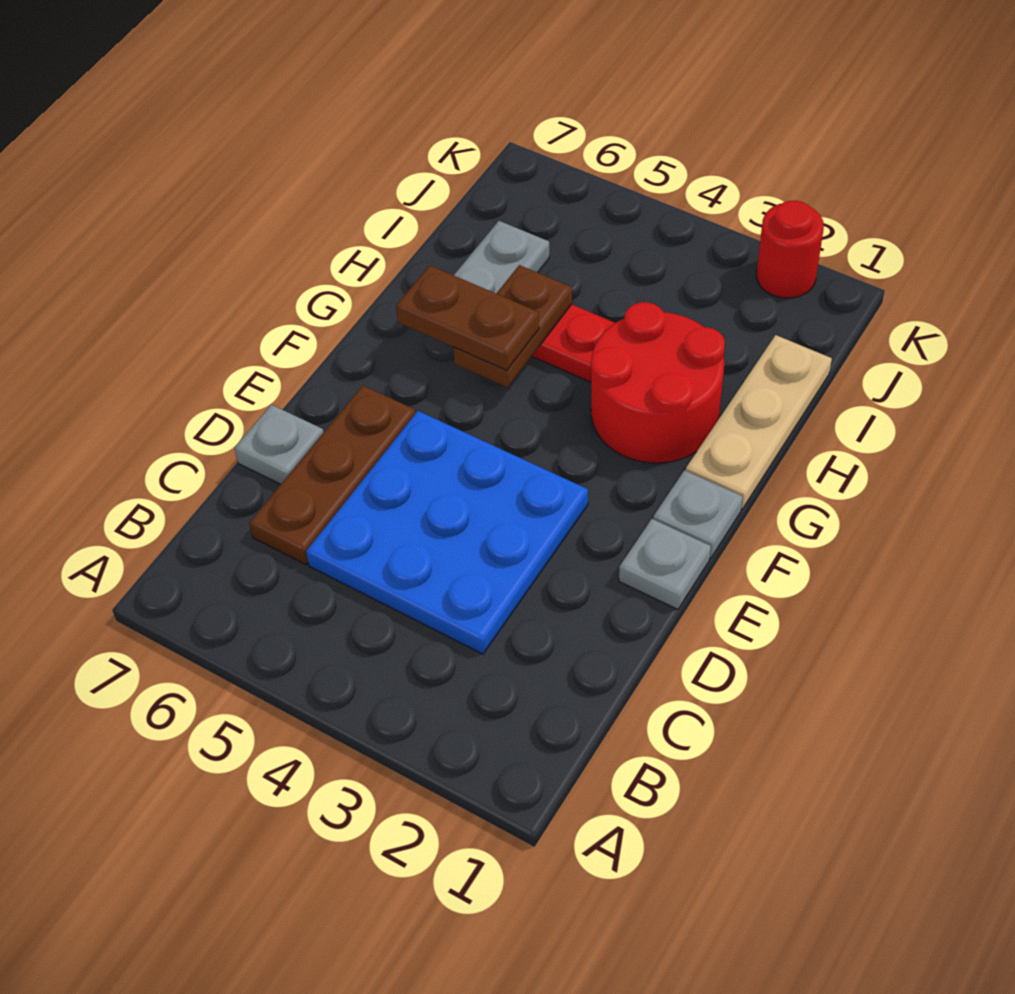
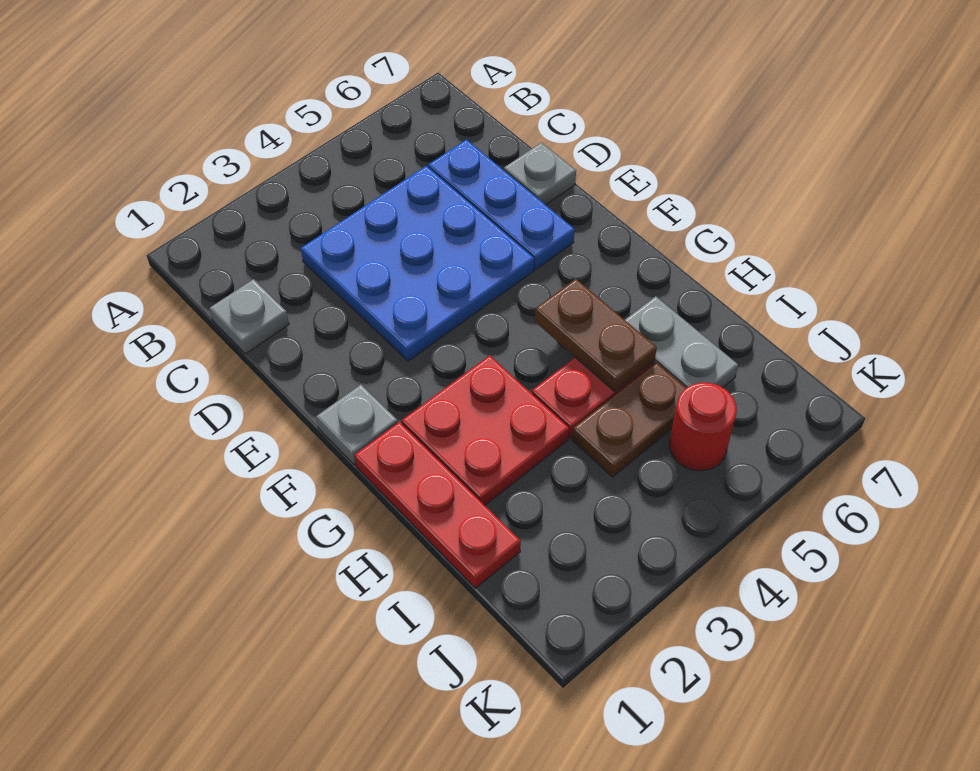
brown plate C6:E6 level 1 -> blue plate C6:E6 level 1
grey plate E1 level 1 -> grey plate C1 level 1
tan plate G1:I1 level 1 -> red plate G1:I1 level 1
red round brick G2:H3 level 1 -> red plate G2:H3 level 1
brown plate G5:G6 level 3 -> brown plate I4:I5 level 1
red round brick K2 level 1 -> red round brick J5 level 1

